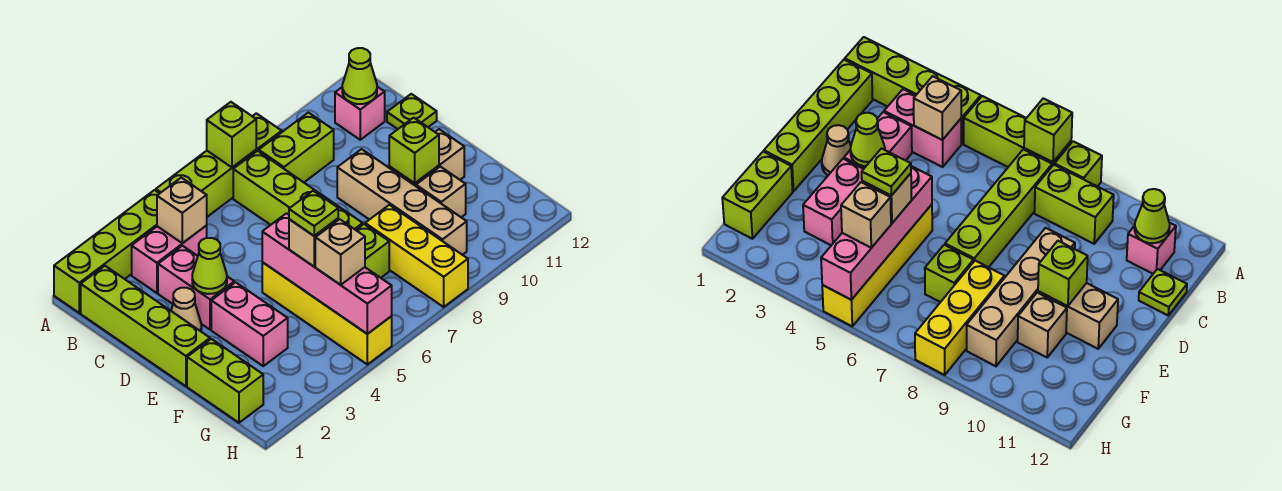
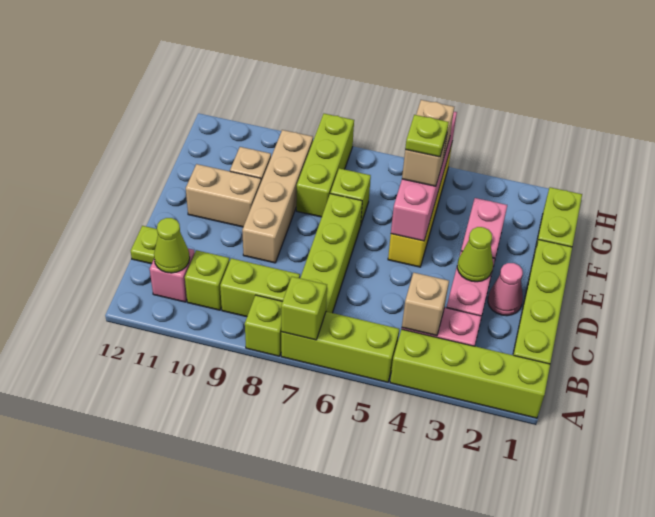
tan cone D2 level 1 -> pink cone D2 level 1
lime brick E10 level 2 -> lime brick B10 level 1
yellow brick F8:H8 level 1 -> lime brick F8:H8 level 1

